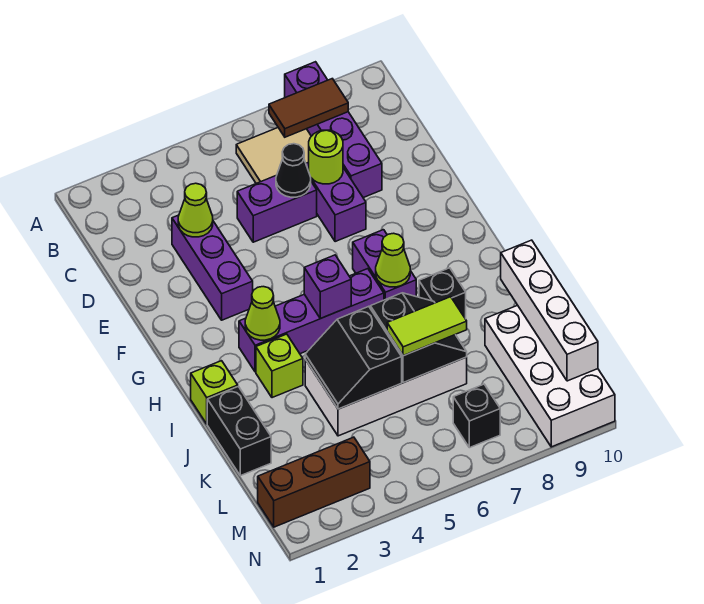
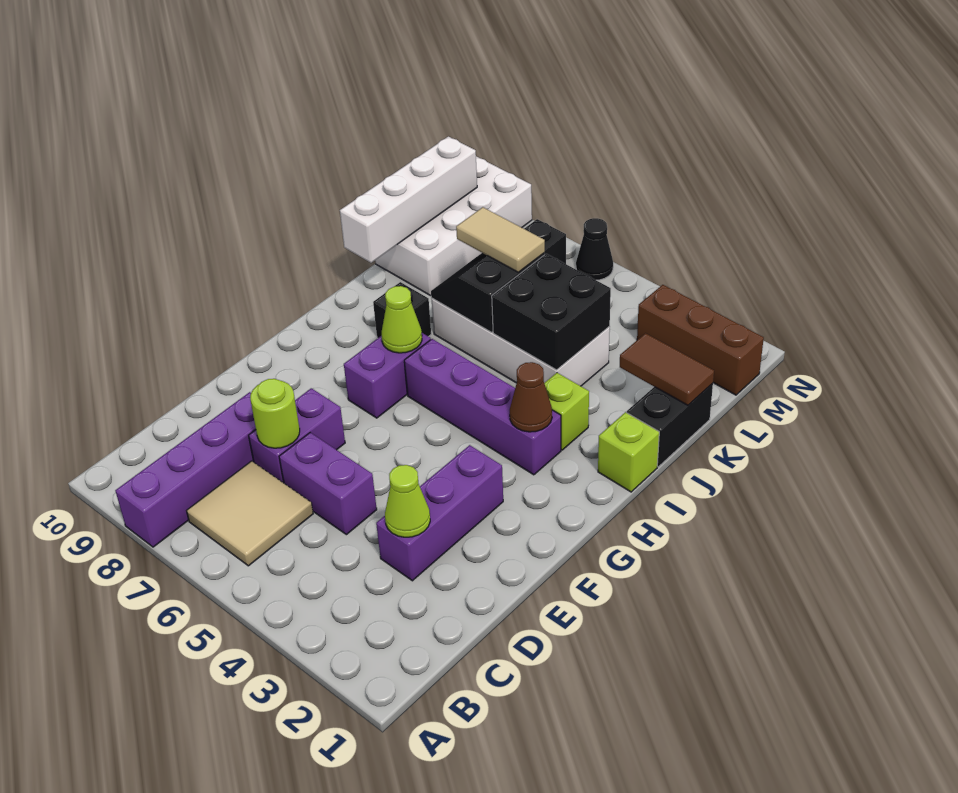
brown tile B7:B8 level 2 -> brown tile K1:K2 level 2
black cone D6 level 2 -> black cone N6 level 1
lime cone H3 level 2 -> brown cone H3 level 2
purple brick H5 level 2 -> none
black slope J4:K5 level 2 top 5 -> black brick J4:K5 level 2
lime tile K6:K7 level 3 -> tan tile K6:K7 level 3

